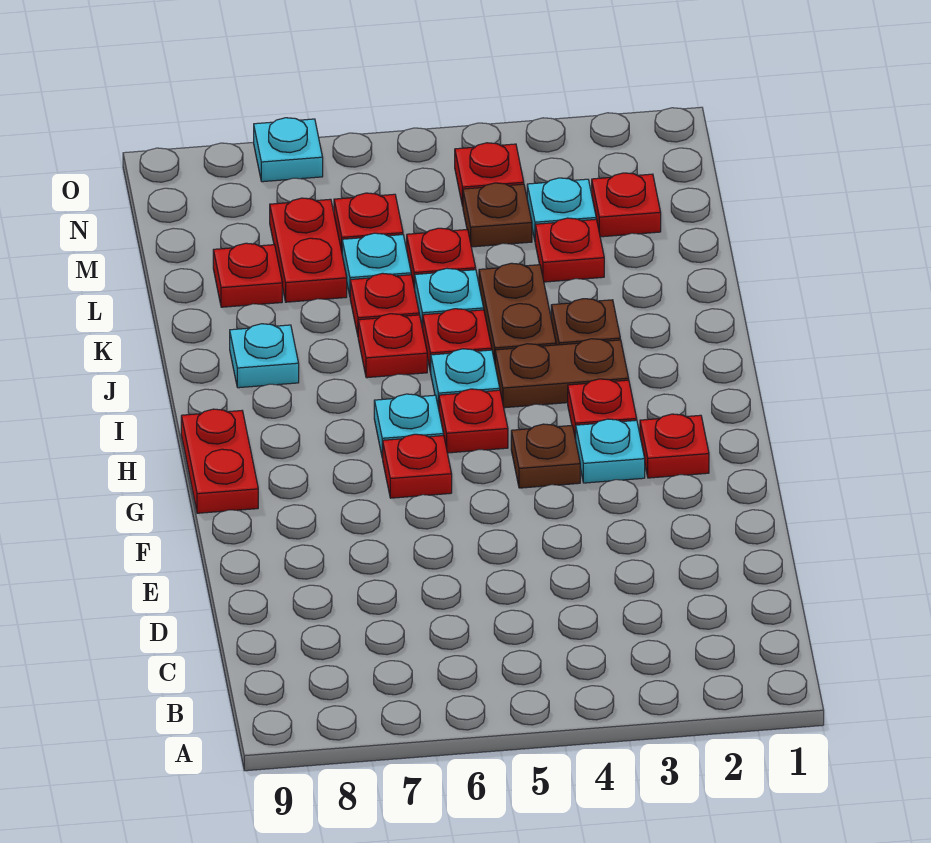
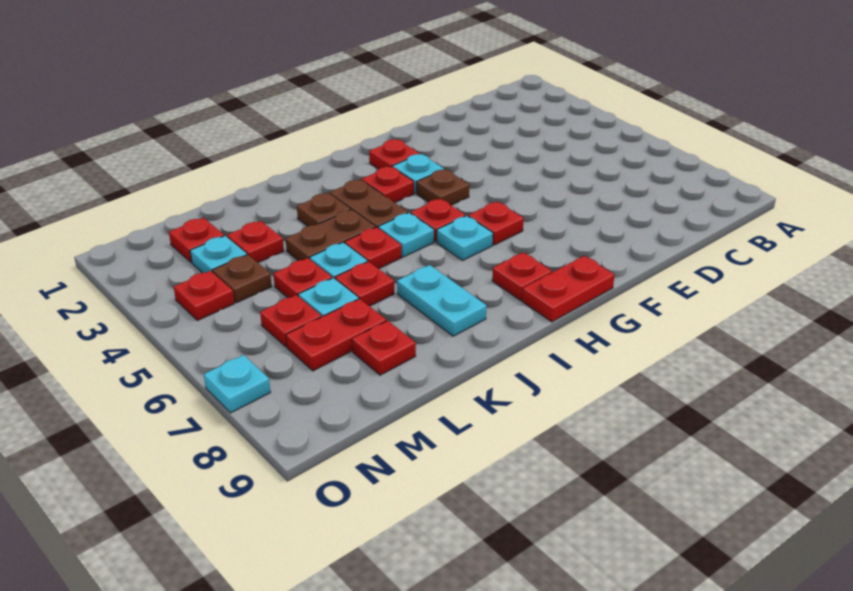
red plate J6 level 1 -> red plate H8 level 1
cyan plate J8 level 1 -> cyan plate J7:J8 level 1

